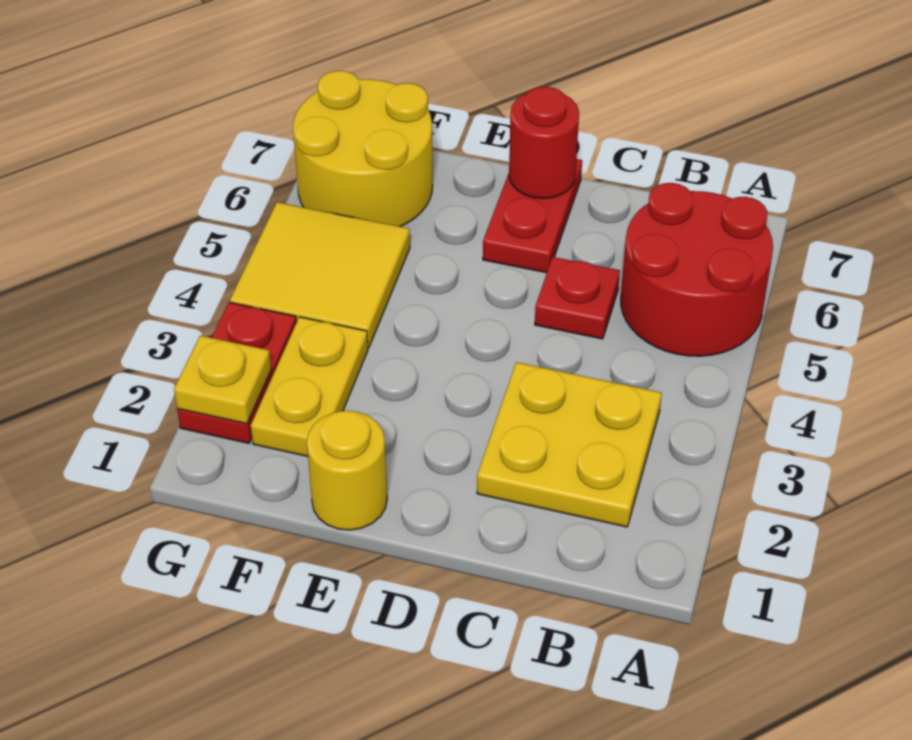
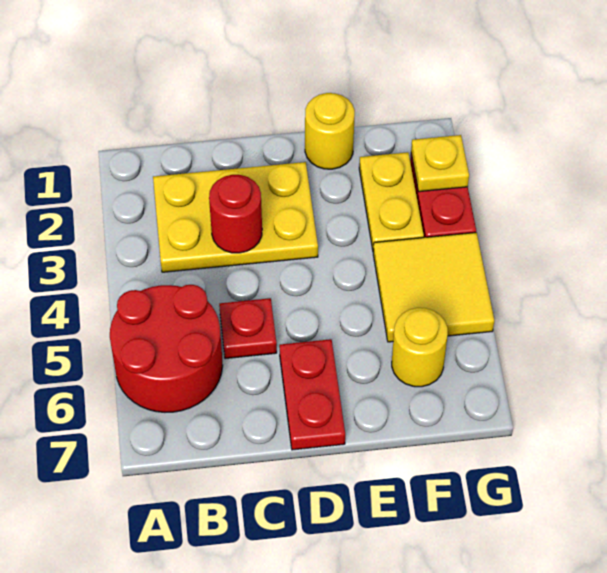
yellow plate B2:C3 level 1 -> yellow plate B2:D3 level 1
red round brick D7 level 2 -> red round brick C3 level 2
yellow round brick F6:G7 level 1 -> yellow round brick F6 level 1

